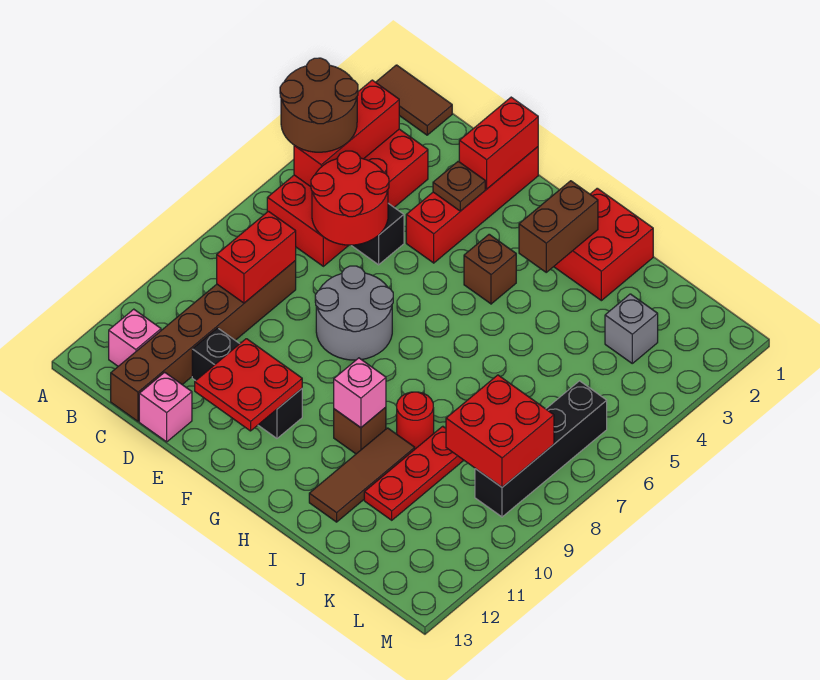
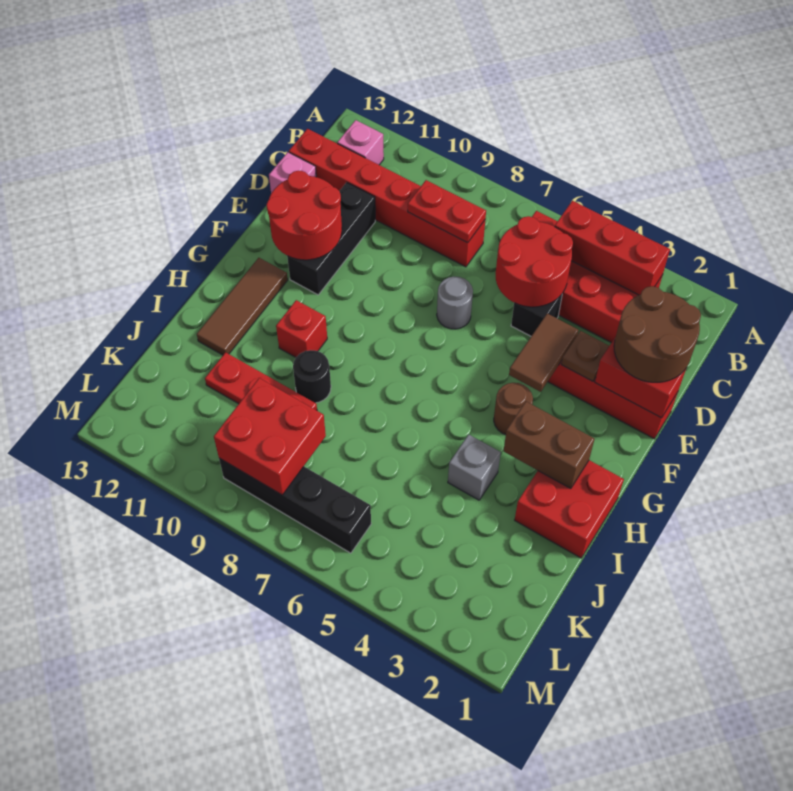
brown tile A1:B1 level 1 -> brown tile E4:F4 level 2
brown round brick A4:B5 level 3 -> brown round brick D1:E2 level 3
brown brick C8:C13 level 1 -> red brick C8:C13 level 1
red brick C8:C9 level 2 -> red plate C8:C9 level 2
grey round brick E7:F8 level 1 -> grey round brick E7 level 1
red plate E11:F12 level 2 -> red round brick E11:F12 level 2
brown brick G4 level 1 -> brown round brick G4 level 1
brown brick H10 level 1 -> red brick H10 level 1
pink brick H10 level 2 -> none
red round brick I9 level 1 -> black round brick I9 level 1
brown tile I10:I12 level 1 -> brown tile G12:I12 level 1
grey brick K3 level 1 -> grey brick I4 level 1

